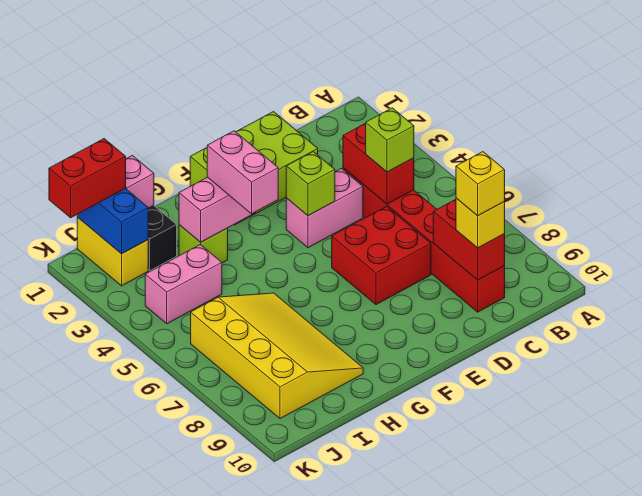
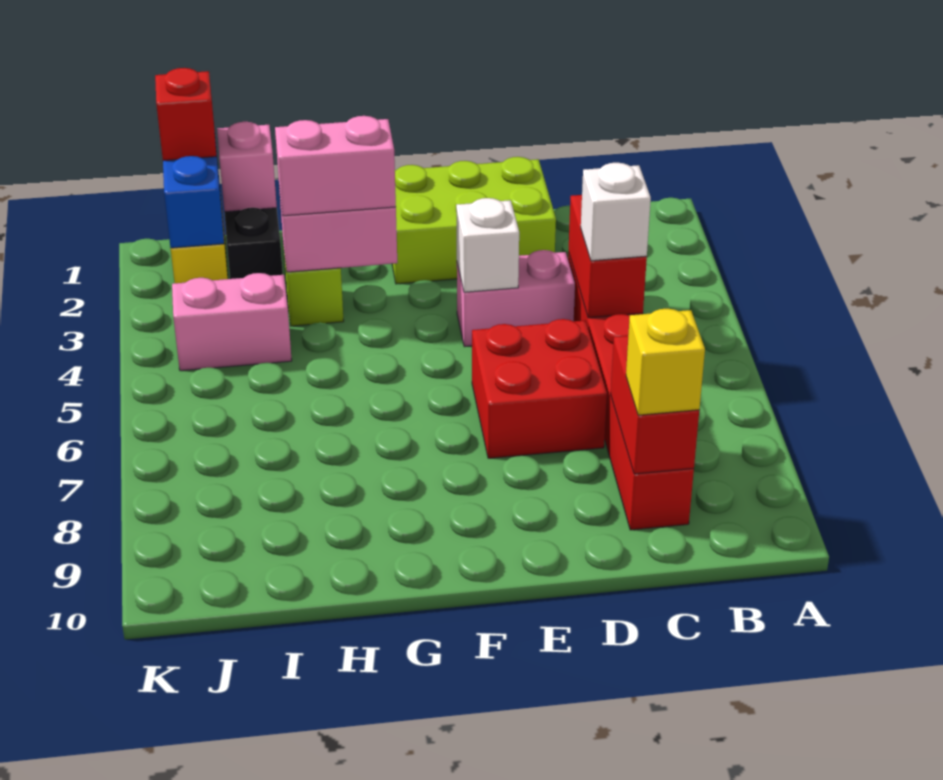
lime brick C5 level 3 -> white brick C5 level 3
yellow brick C9 level 4 -> none
lime brick E4 level 2 -> white brick E4 level 2
pink brick G3:G4 level 3 -> pink brick G3:H3 level 3
yellow slope H6:J9 level 1 top J -> none
red brick J1:K1 level 3 -> red brick J1 level 3

